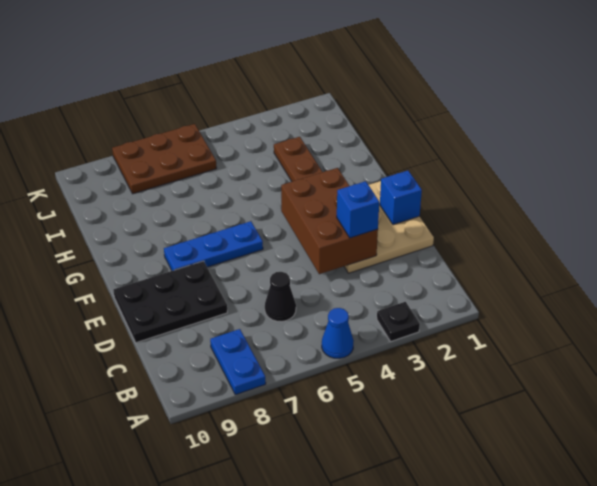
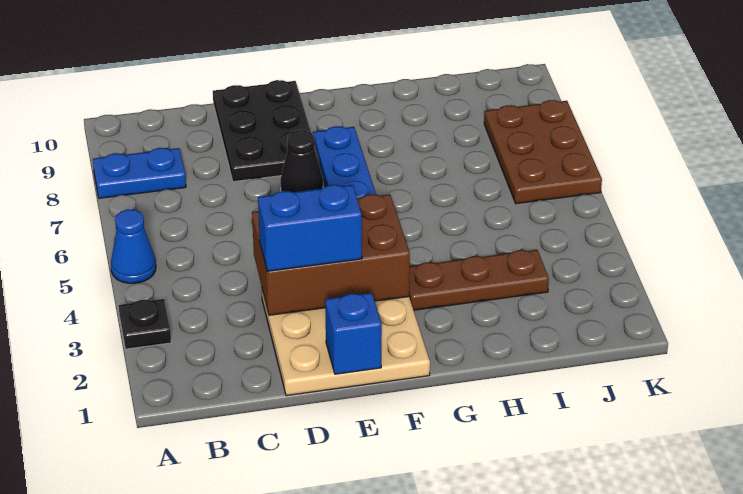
black cone C6 level 1 -> black cone E7 level 1
blue brick D3 level 3 -> blue brick D3:E3 level 3

